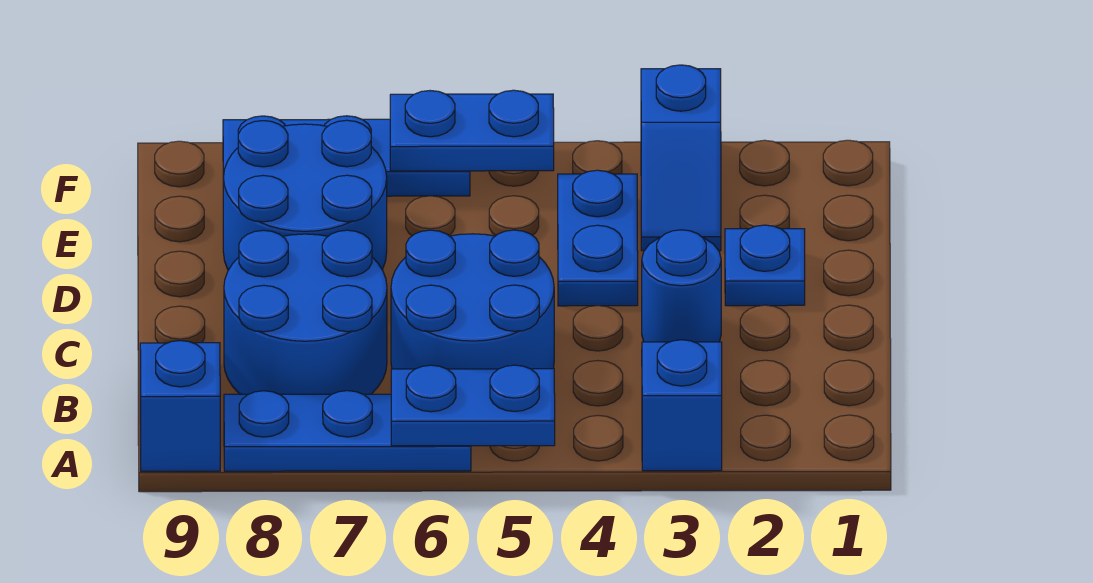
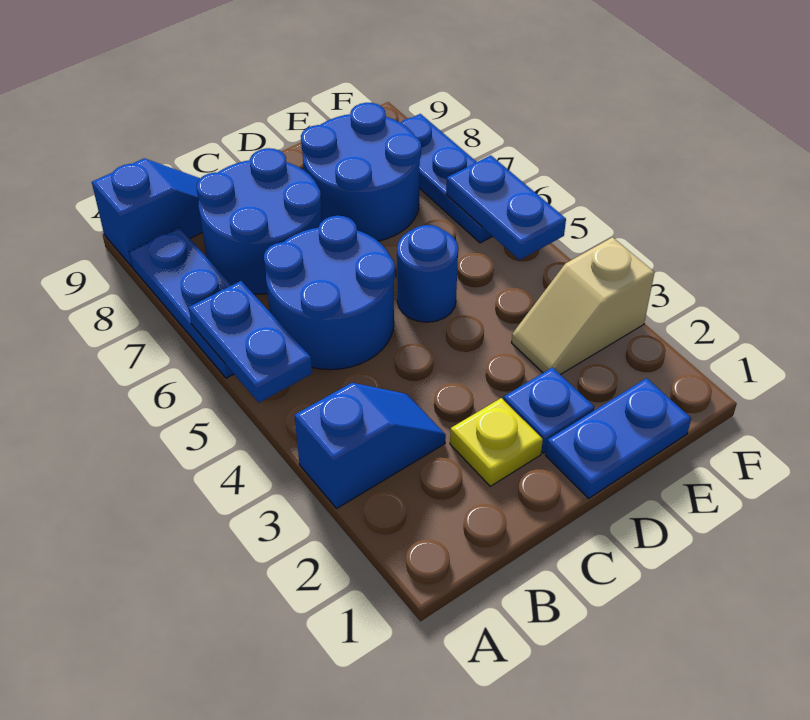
none -> yellow plate C2 level 1
blue round brick C3 level 1 -> blue round brick D5 level 1
blue plate D4:E4 level 1 -> blue plate D1:E1 level 1
blue slope E3:F3 level 1 top F -> tan slope E3:F3 level 1 top F

